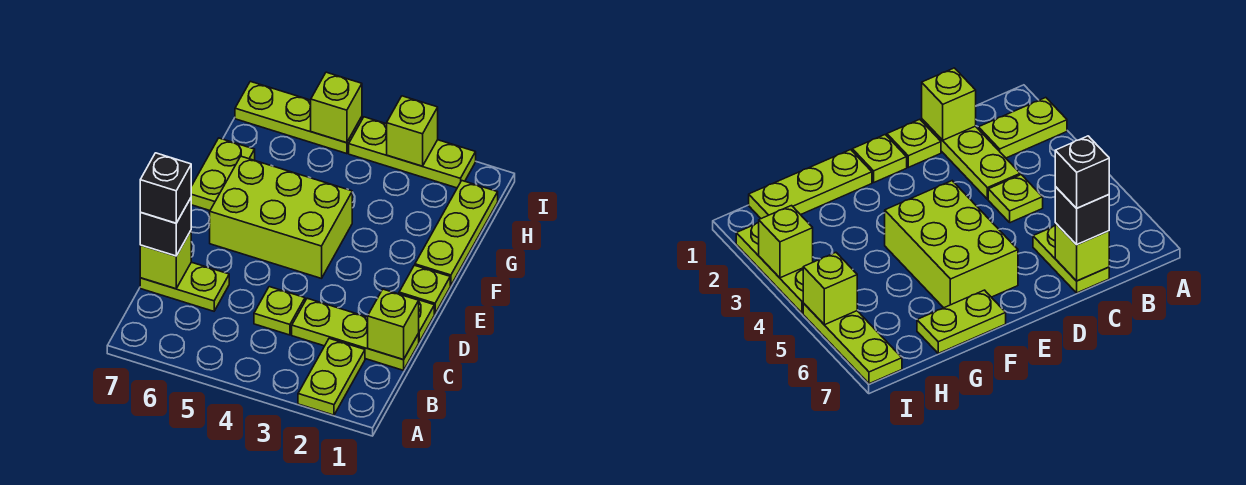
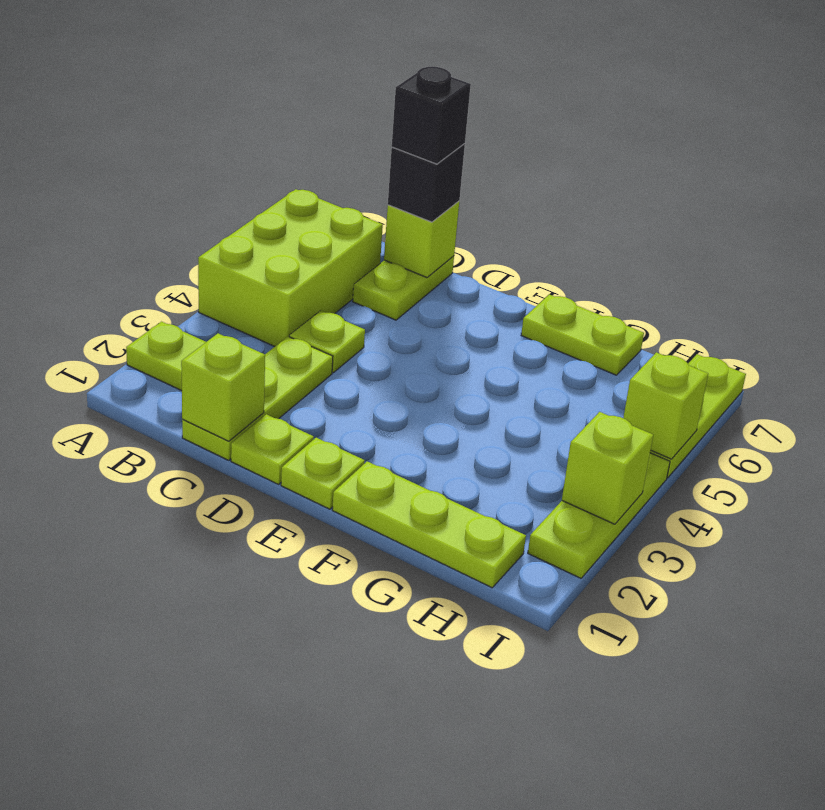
lime brick E4:F6 level 1 -> lime brick A4:B6 level 1

